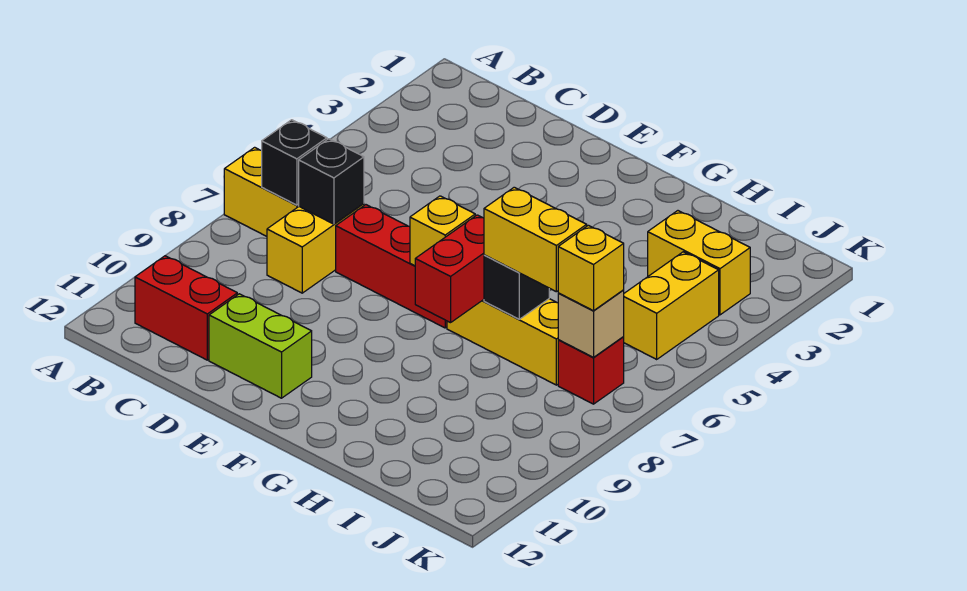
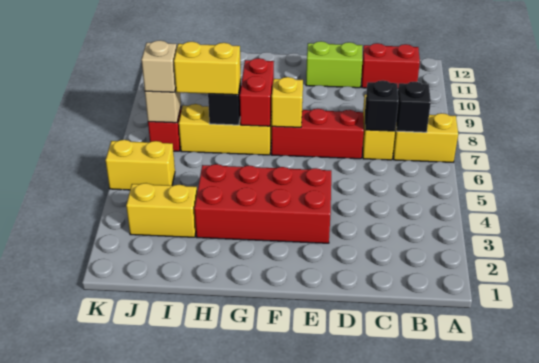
none -> red brick E3:H4 level 1
yellow brick J4:J5 level 1 -> yellow brick J5:K5 level 1
yellow brick J7 level 3 -> tan brick J7 level 3

